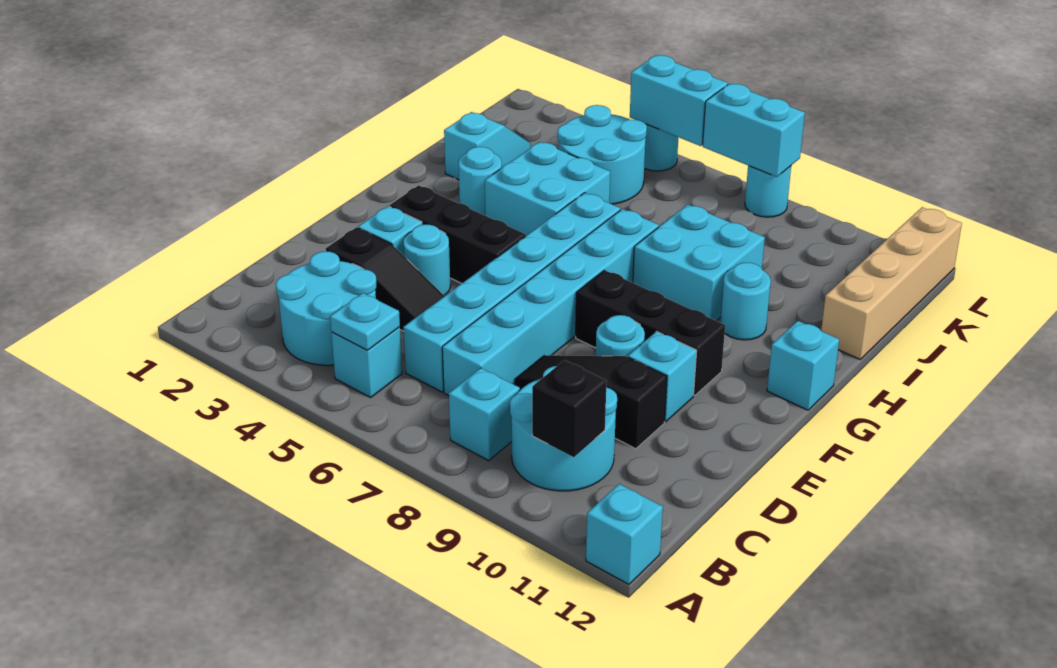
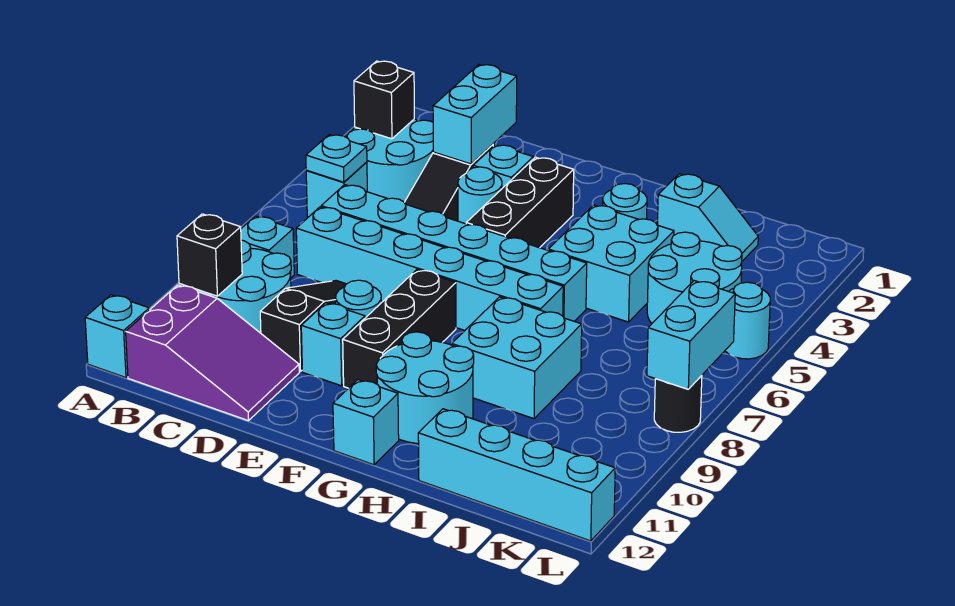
none -> black brick B3 level 2
none -> purple slope B11:D12 level 1 top B
cyan round brick H10 level 1 -> cyan round brick G10:H11 level 1
tan brick I12:L12 level 1 -> cyan brick I12:L12 level 1
cyan brick L5:L6 level 2 -> cyan brick D2:D3 level 2
cyan round brick L8 level 1 -> black round brick L8 level 1

